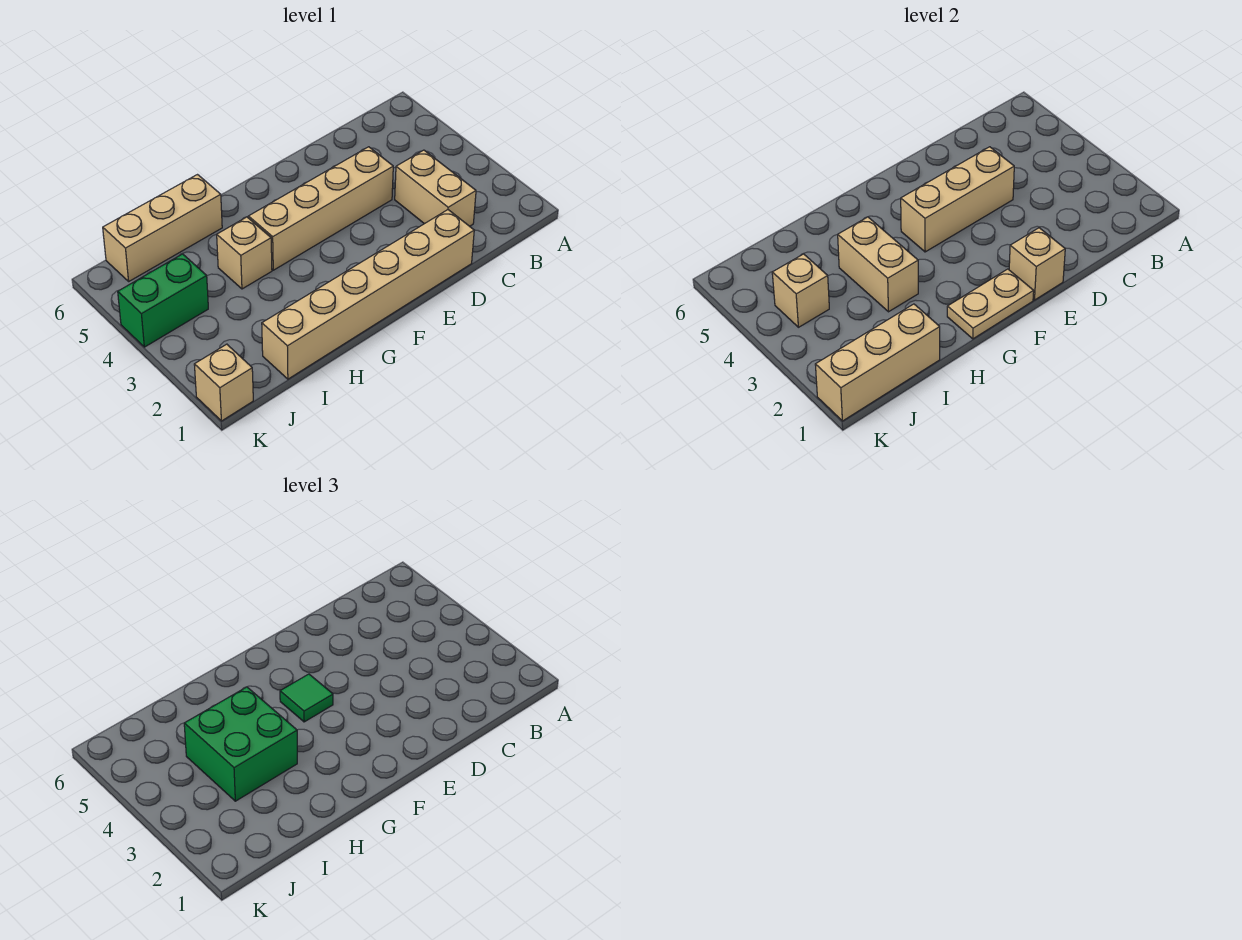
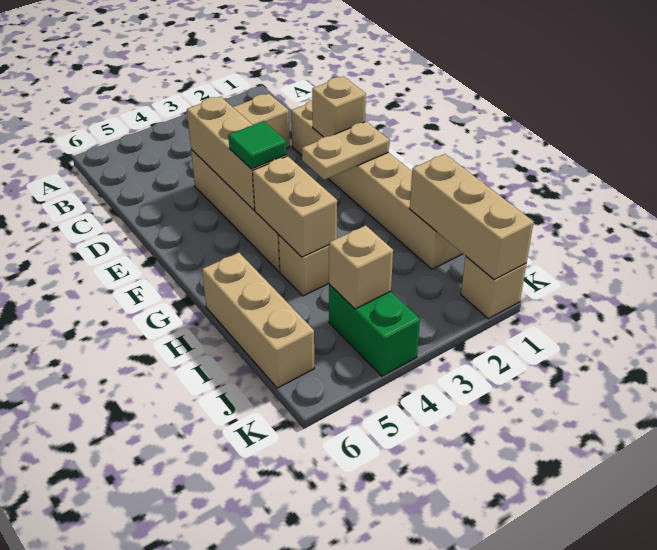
tan plate F1:G1 level 2 -> tan plate F1:F2 level 2
tan brick H3:H4 level 2 -> tan brick G4:H4 level 2
green brick H3:I4 level 3 -> none

